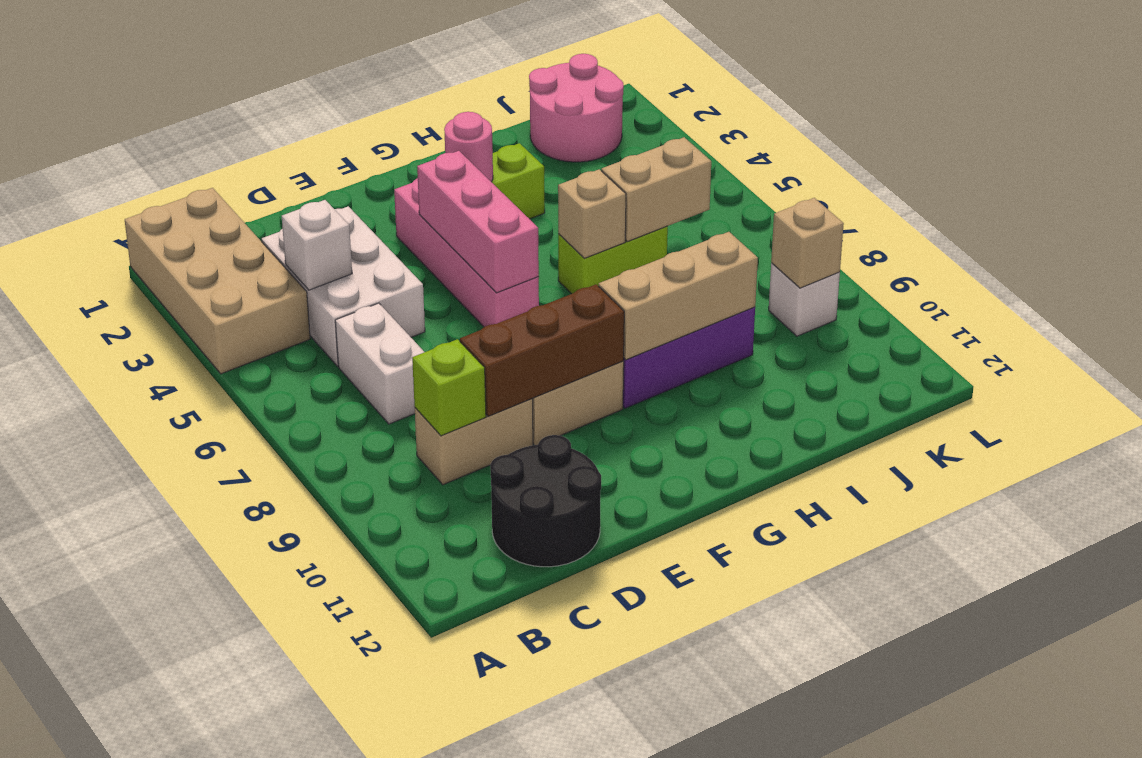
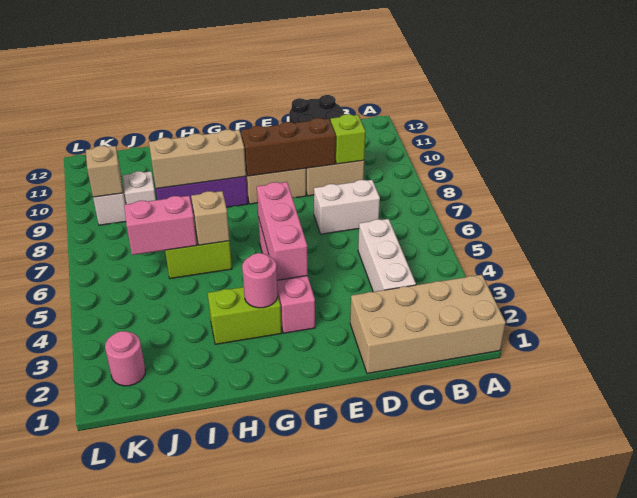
tan brick A1:B4 level 1 -> tan brick A1:D2 level 1
white brick C3:D5 level 1 -> white brick C3:C5 level 1
white brick C4 level 2 -> white brick J9 level 1
white brick C6:C7 level 1 -> white brick C7:D7 level 1
tan brick I6:J6 level 2 -> pink brick I6:J6 level 2
pink round brick J1:K2 level 1 -> pink round brick K2 level 1

